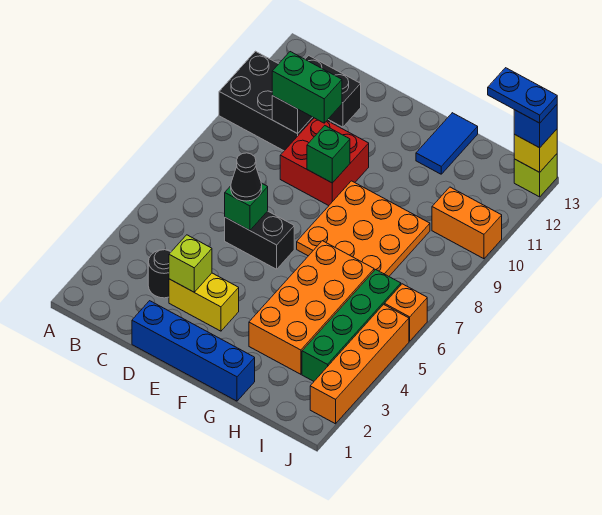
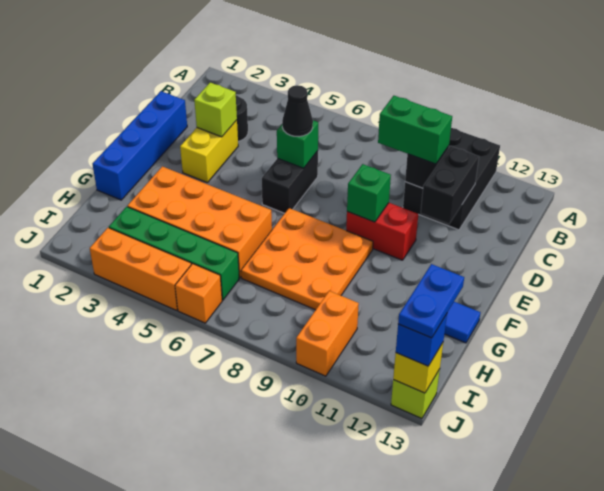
green brick C10:D10 level 3 -> green brick C9:C10 level 3
red brick D9:E10 level 1 -> red brick E9:E10 level 1
orange brick J2:J5 level 1 -> orange brick J3:J5 level 1

